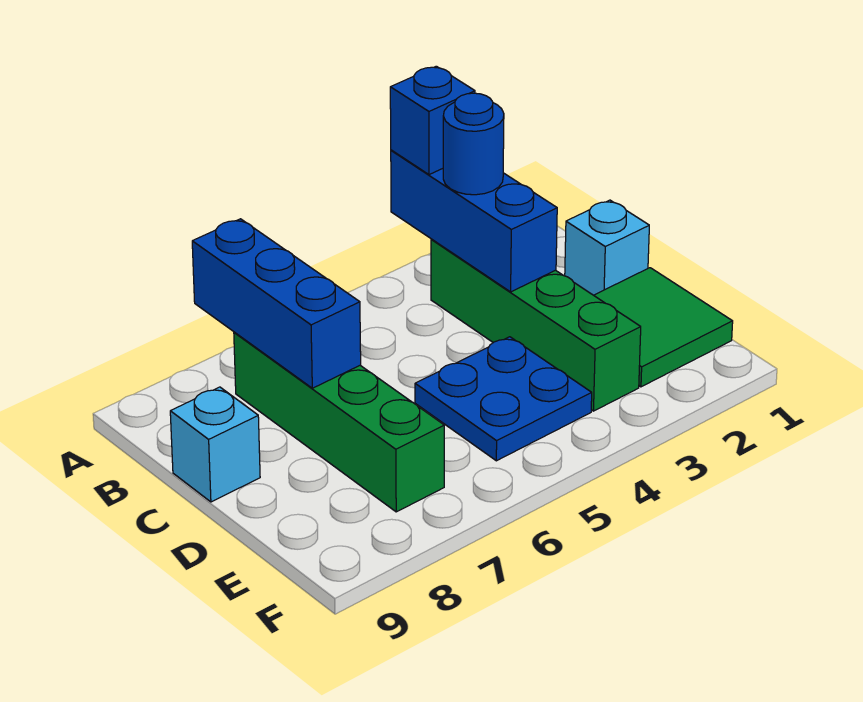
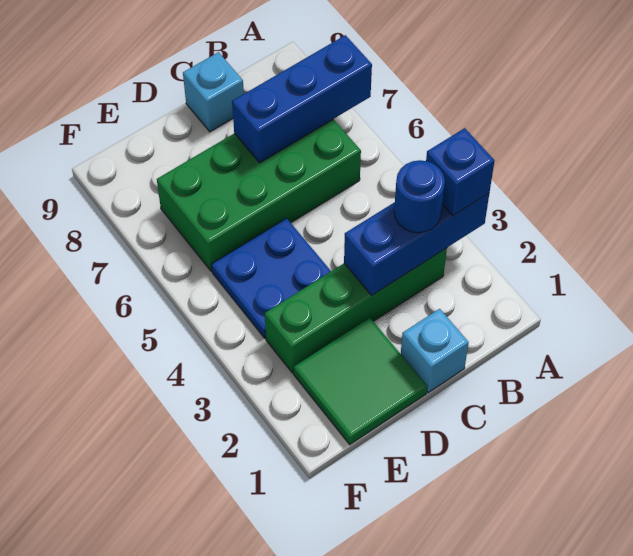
green brick B7:E7 level 1 -> green brick B6:E7 level 1

